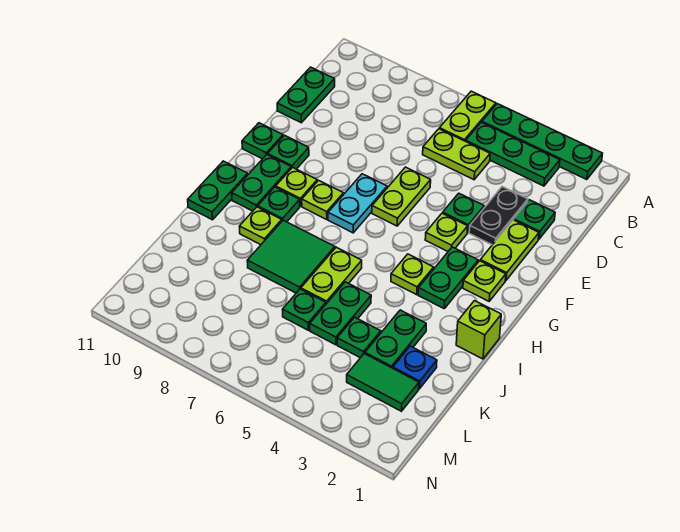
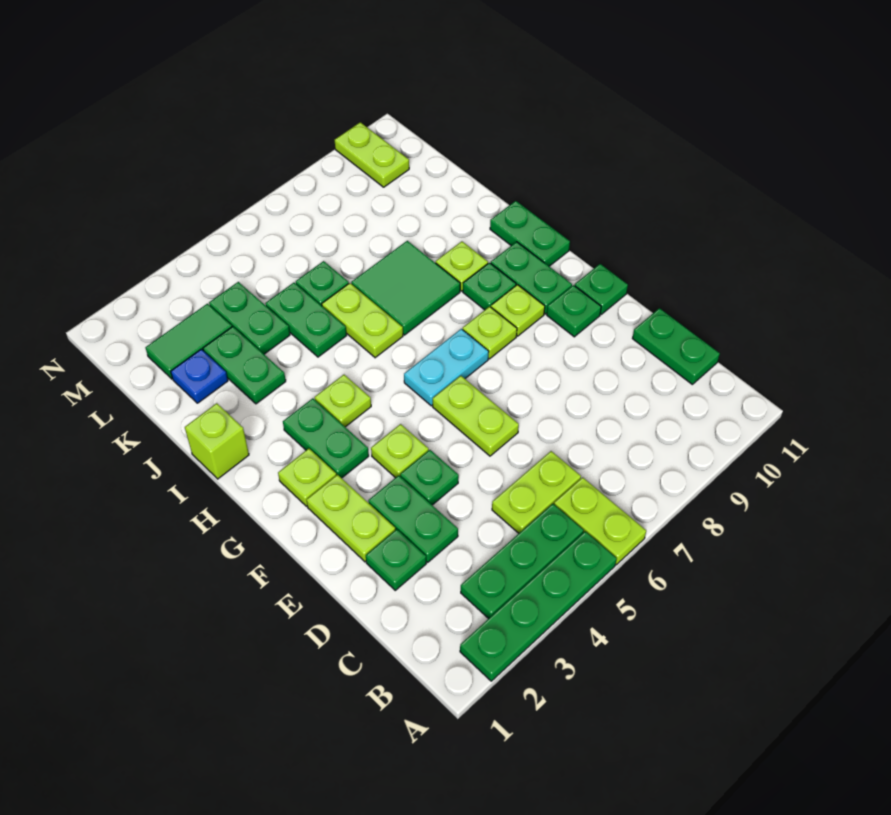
black plate D3:E3 level 1 -> green plate D3:E3 level 1
cyan plate F7:G7 level 1 -> cyan plate G6:G7 level 1
green plate K4 level 1 -> green plate K4:L4 level 1
none -> lime plate M10:N10 level 1

